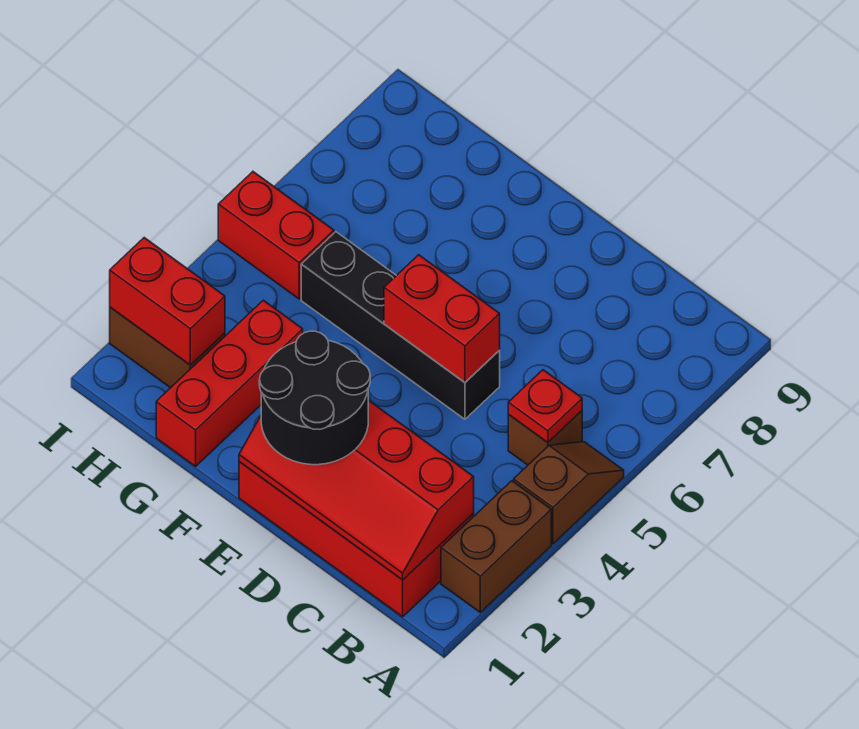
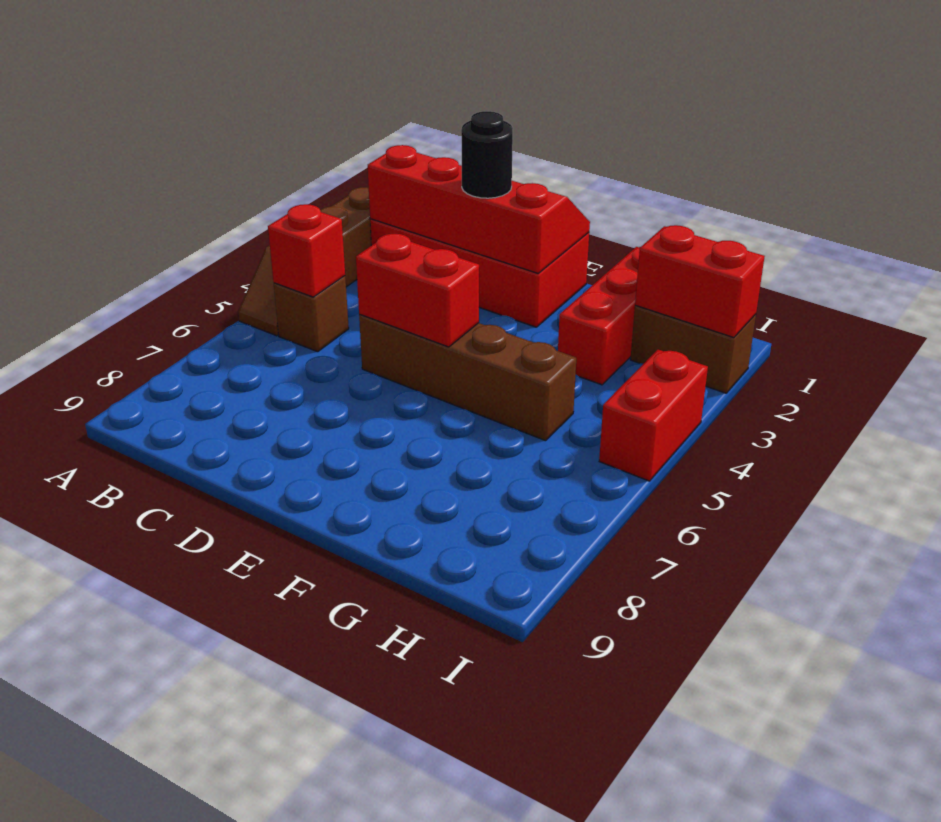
red plate B5 level 2 -> red brick B5 level 2
black round brick D1:E2 level 3 -> black round brick D2 level 3
black brick D5:G5 level 1 -> brown brick D5:G5 level 1
red brick H5:I5 level 1 -> red brick I4:I5 level 1

